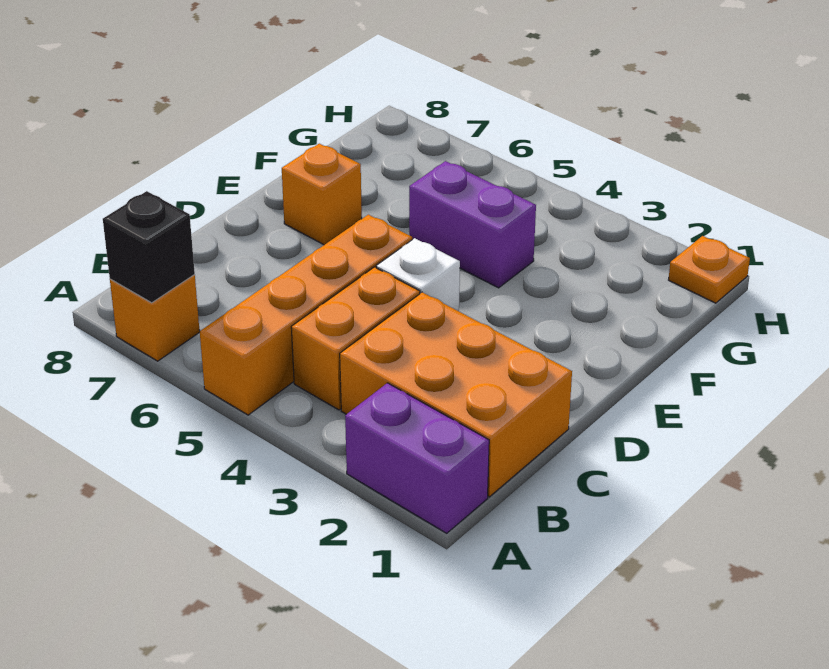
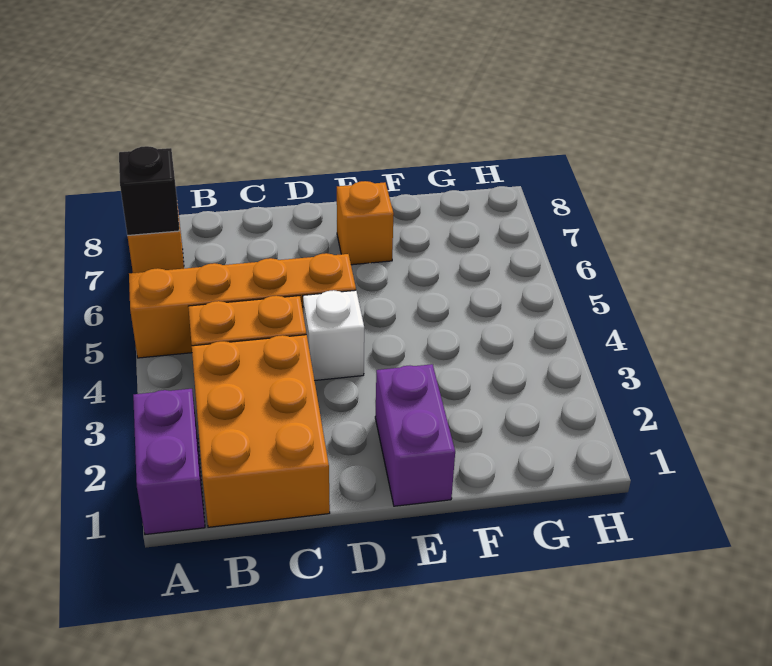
purple brick F4:F5 level 1 -> purple brick E1:E2 level 1
orange plate H1 level 1 -> none

